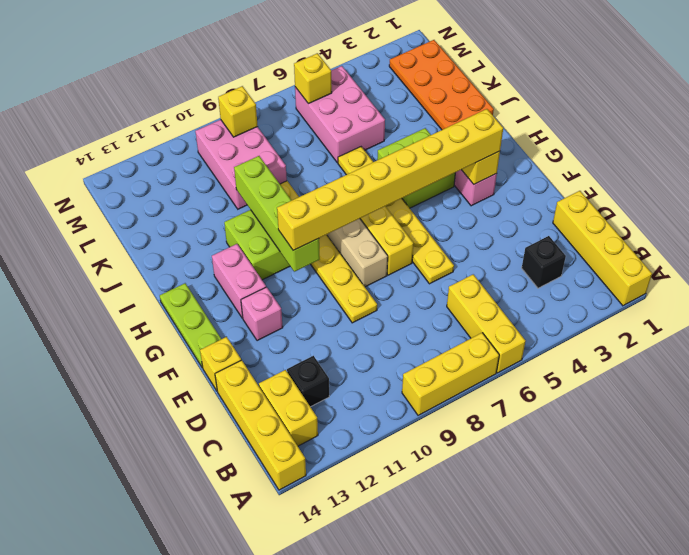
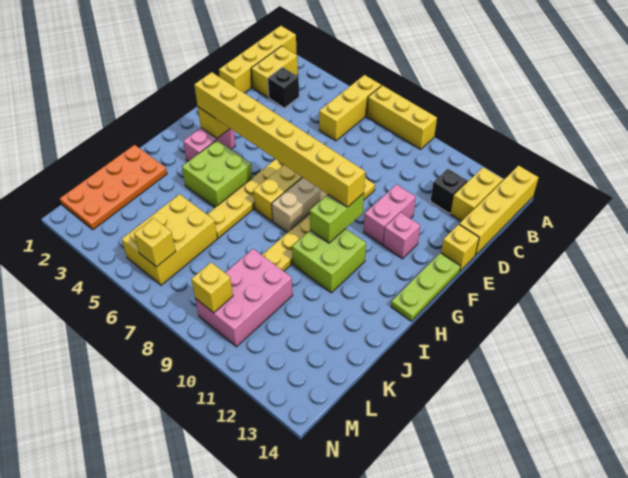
none -> yellow brick B2:C2 level 1
lime brick G10:J10 level 2 -> lime brick G10:H10 level 2
pink brick G12:H12 level 1 -> pink brick E11:F11 level 1
pink brick K5:M6 level 1 -> yellow brick K5:M6 level 1

